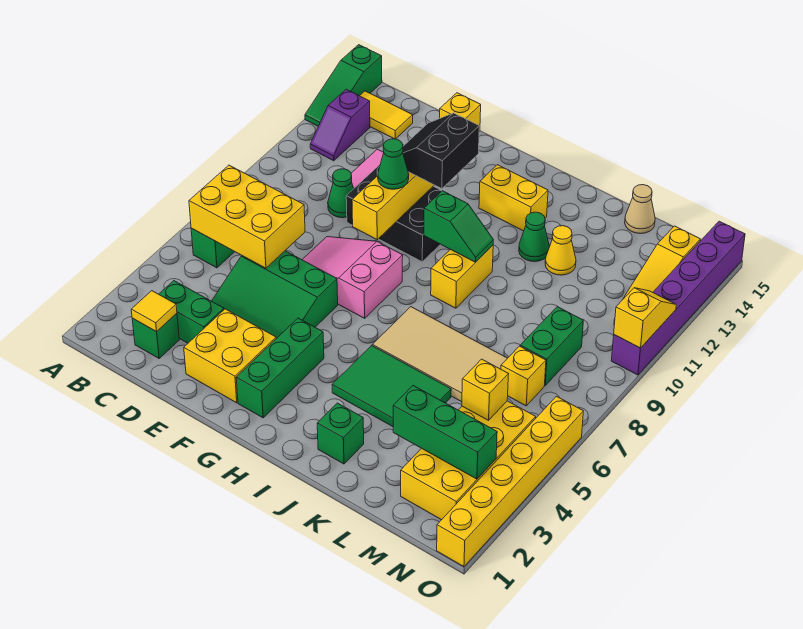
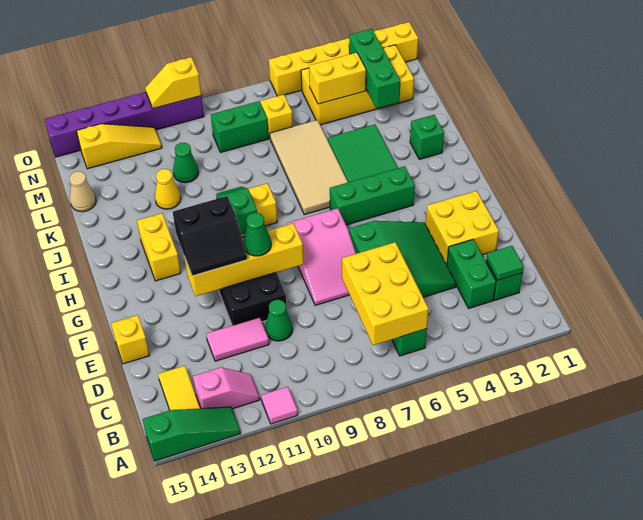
none -> pink tile A11 level 1
purple slope B12:B13 level 1 top 13 -> pink slope B12:B13 level 1 top 13
yellow tile C2 level 2 -> green tile C2 level 2
green brick G2:G4 level 1 -> green brick H4:H6 level 1
green cone J12 level 1 -> green cone L11 level 1
yellow brick M5 level 2 -> yellow brick M4:M5 level 2

